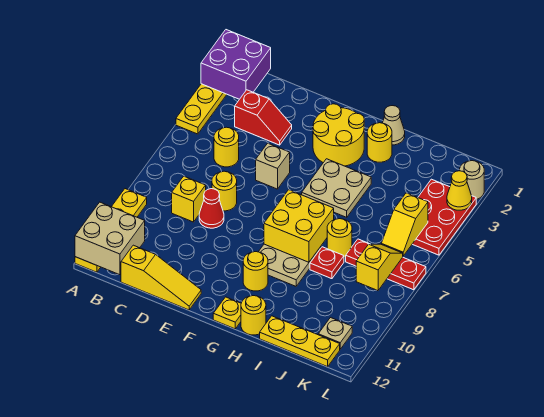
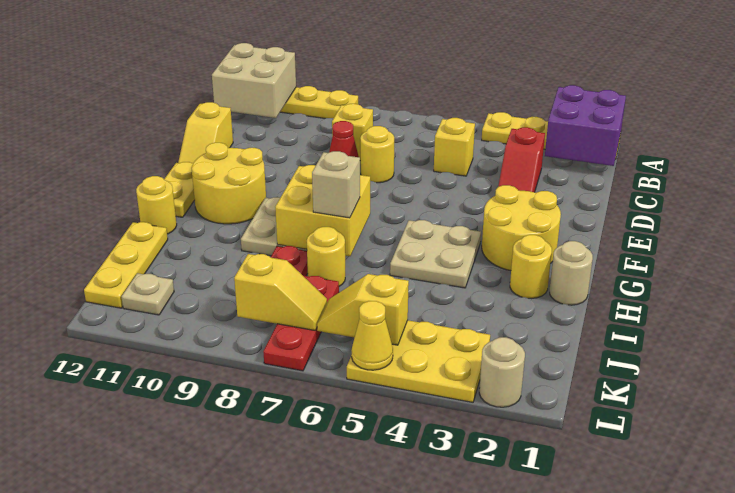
yellow round brick C5 level 1 -> yellow brick C5 level 1
yellow slope C12:E12 level 1 top C -> yellow slope D12:E12 level 1 top D
tan brick E5 level 1 -> tan brick H7 level 3
yellow round brick G10 level 1 -> yellow round brick F10:G11 level 1
yellow plate G12 level 1 -> yellow plate F12:G12 level 1
tan cone H1 level 1 -> tan round brick H1 level 1
red plate K3:L5 level 1 -> yellow plate K3:L5 level 1
yellow cone L3 level 2 -> yellow cone L5 level 2

